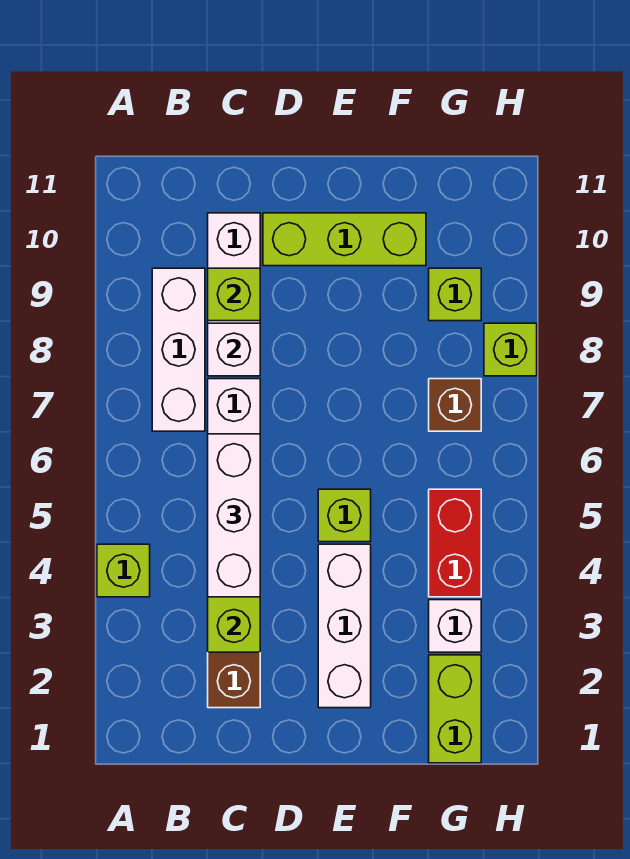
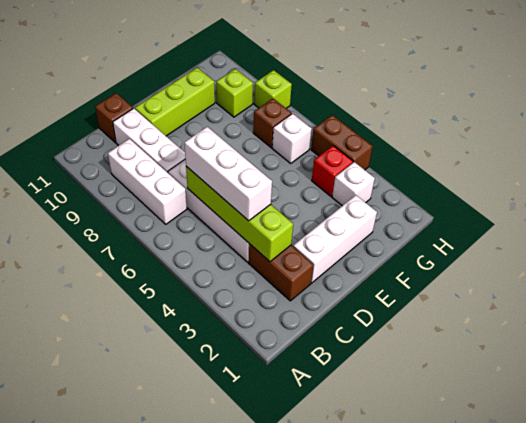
lime brick A4 level 1 -> none
white brick C8 level 2 -> white brick G6 level 1
lime brick C9 level 2 -> none
none -> brown brick C11 level 1
white brick E2:E4 level 1 -> white brick D2:F2 level 1
lime brick E5 level 1 -> none
lime brick G1:G2 level 1 -> none
red brick G4:G5 level 1 -> red brick G4 level 1
none -> brown brick H4:H5 level 1

